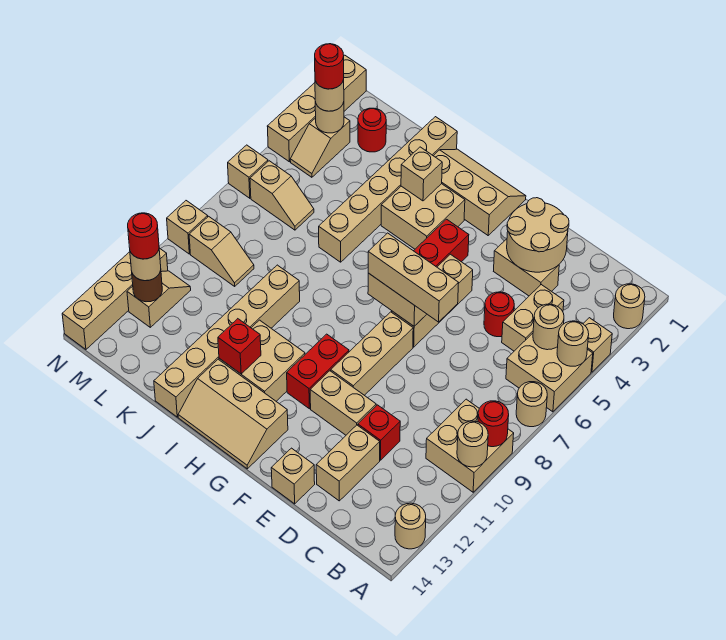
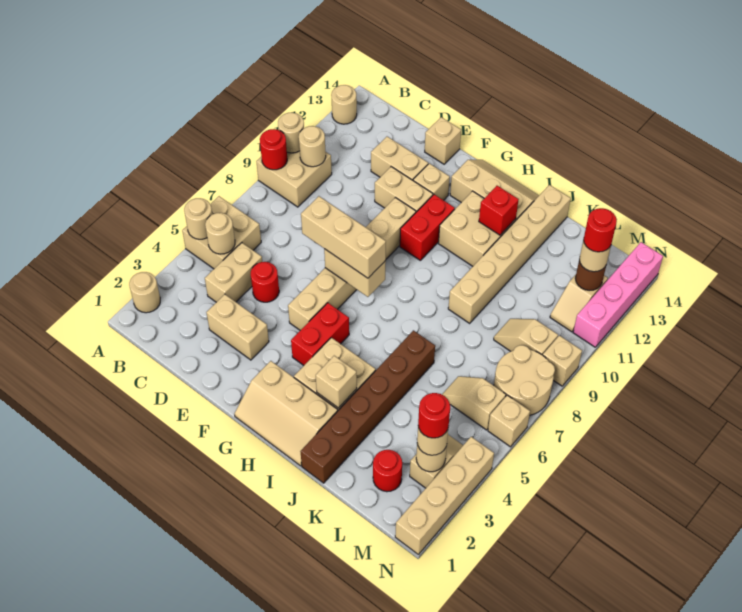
tan brick A4 level 1 -> tan brick F12 level 1
tan round brick A7 level 1 -> tan round brick B10 level 2
tan round brick D2:E3 level 2 -> tan round brick M7:N8 level 1
red brick D11 level 1 -> none
tan brick D12:D13 level 1 -> tan brick D12:E12 level 1
tan brick J1:J6 level 1 -> brown brick J1:J6 level 1
tan brick N11:N14 level 1 -> pink brick N11:N14 level 1

